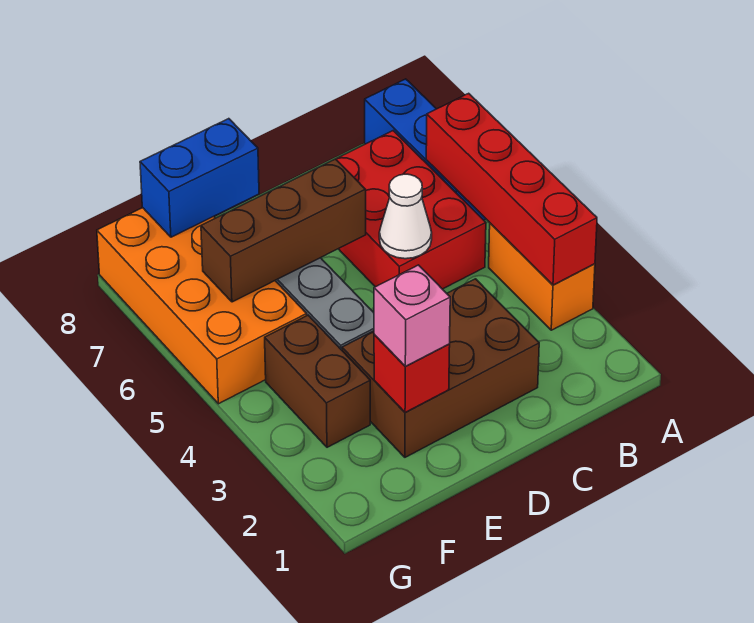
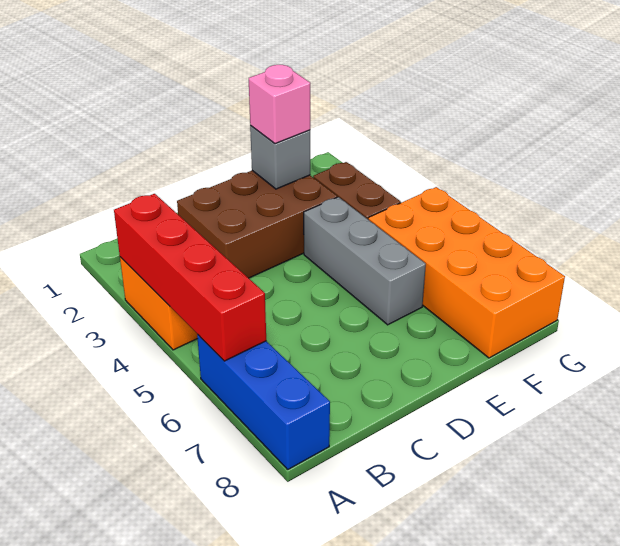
red brick B5:C7 level 1 -> none
white cone C5 level 2 -> none
brown brick D6:F6 level 2 -> none
red brick E2 level 2 -> grey brick E2 level 2
blue brick E8:F8 level 2 -> none

